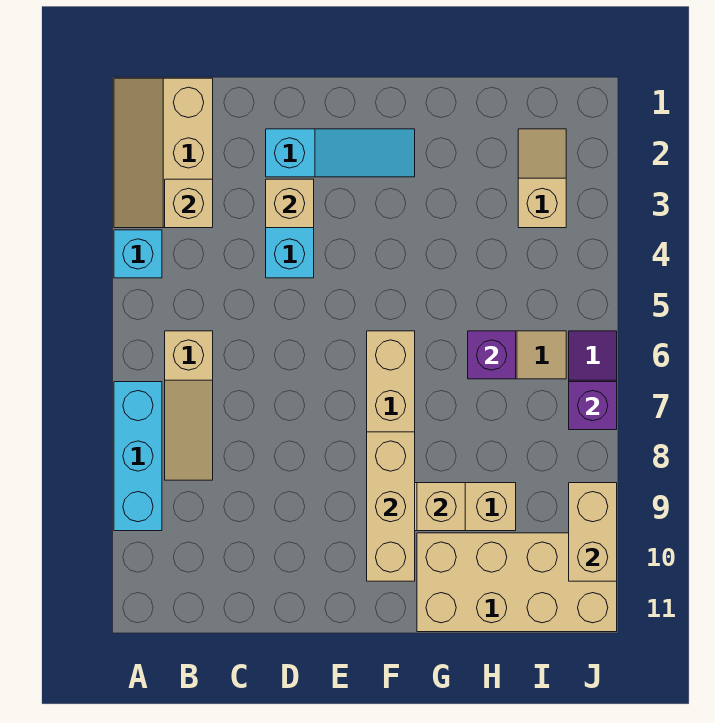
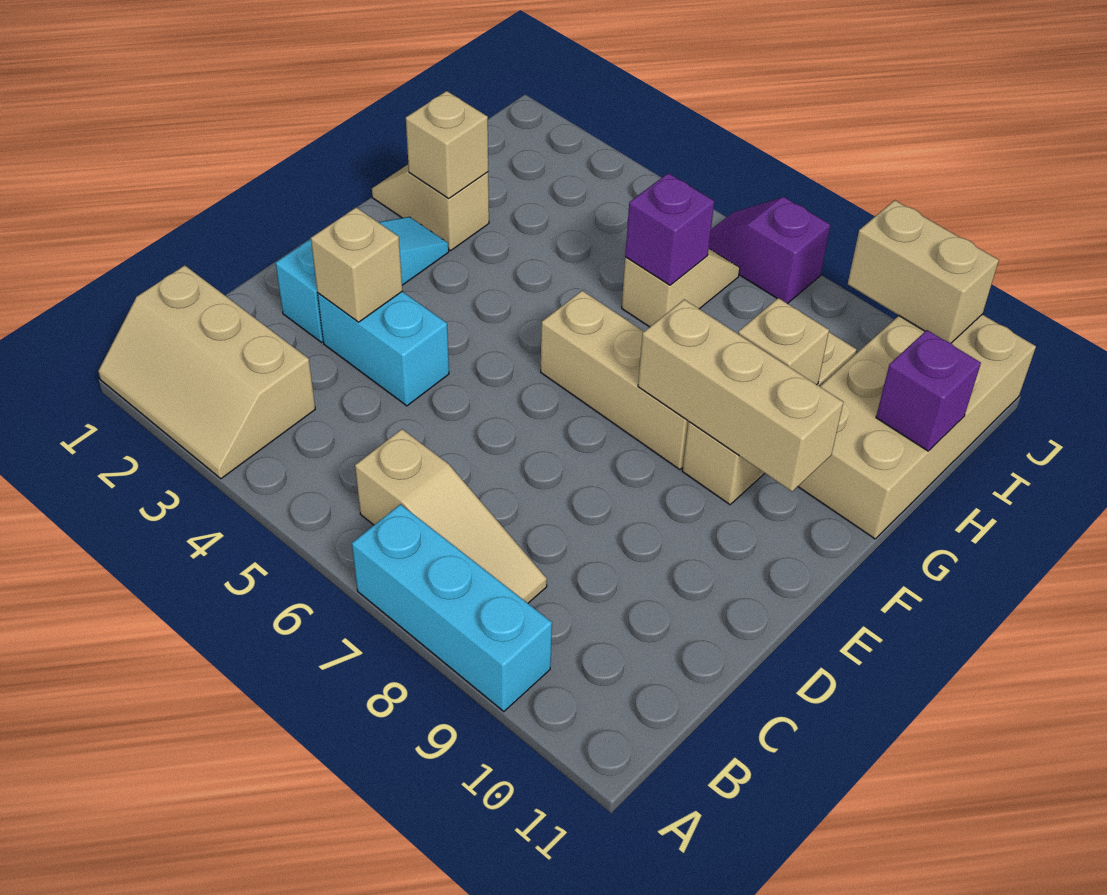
cyan brick A4 level 1 -> none
tan brick B3 level 2 -> tan brick G2 level 2
tan slope I2:I3 level 1 top 3 -> tan slope G1:G2 level 1 top 2
purple brick J7 level 2 -> purple brick H11 level 2

